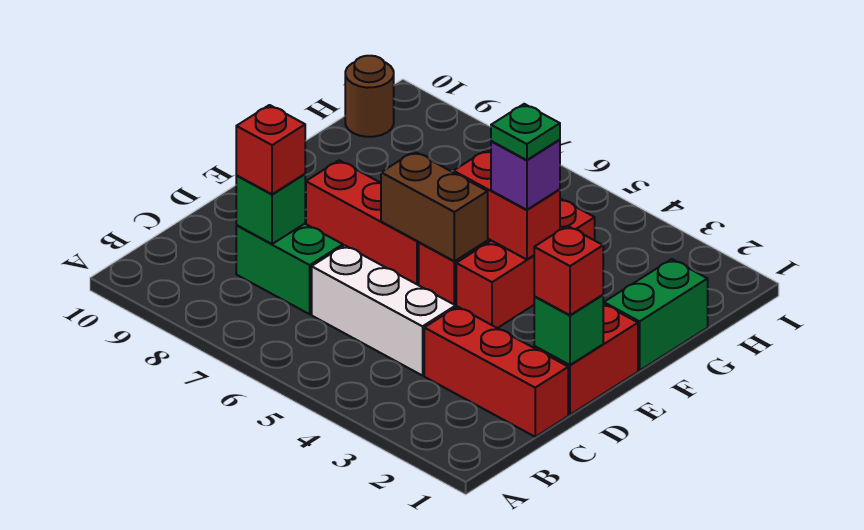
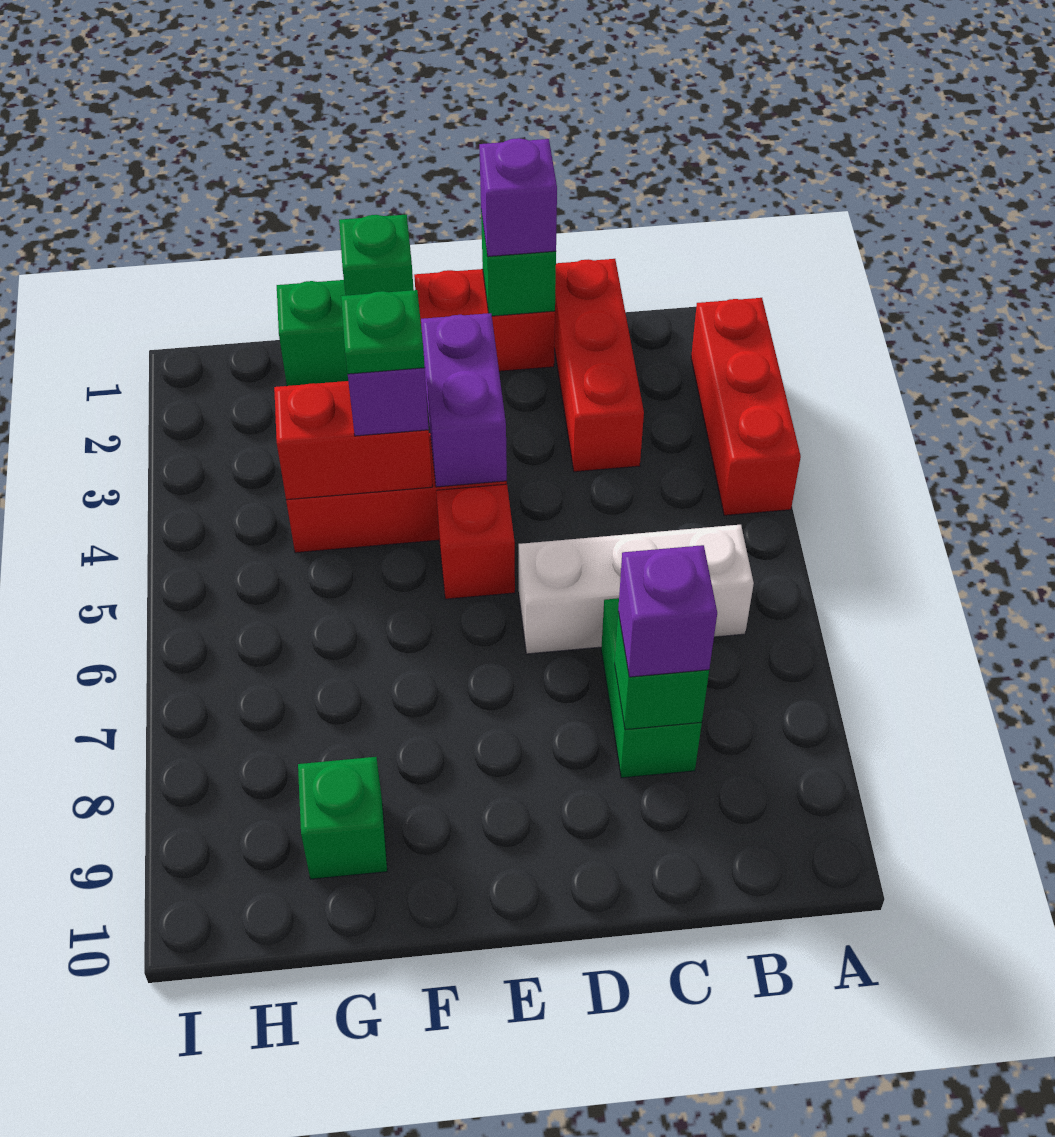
white brick C4:C6 level 1 -> white brick B6:D6 level 1
red brick C8 level 3 -> purple brick C8 level 3
red brick D1 level 3 -> purple brick D1 level 3
none -> purple brick E3:E4 level 2
brown brick E5:E6 level 2 -> none
red brick E6:E8 level 1 -> red brick A2:A4 level 1
none -> green brick F1 level 2
red brick F4:F5 level 2 -> red brick F4:G4 level 2
none -> green brick G9 level 1
brown round brick H10 level 1 -> none

